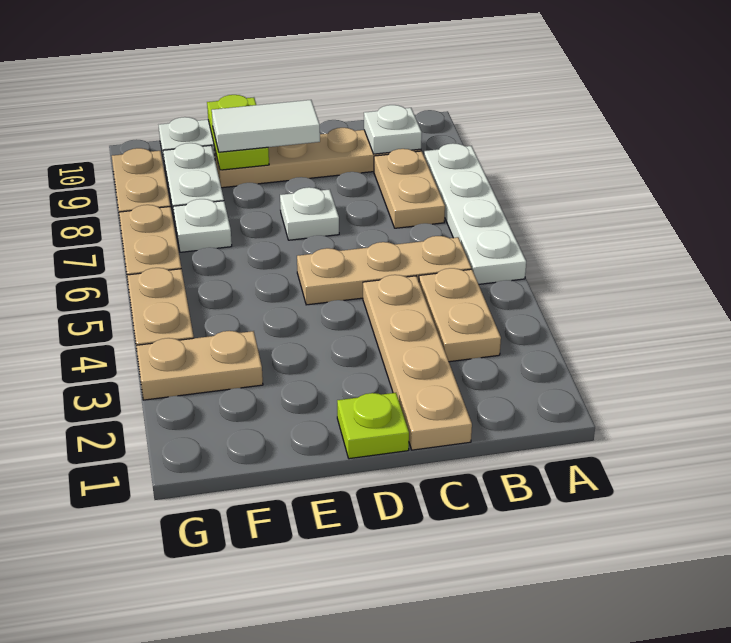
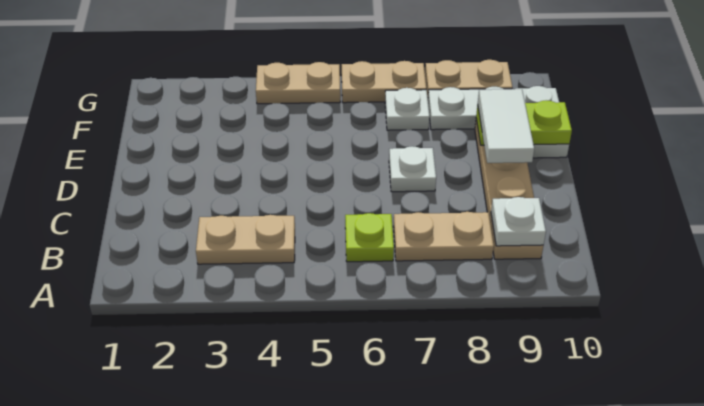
white plate A5:A8 level 1 -> none
tan plate B5:D5 level 1 -> none
tan plate C1:C4 level 1 -> none
lime plate D1 level 1 -> lime plate B6 level 1
tan plate F3:G3 level 1 -> none

